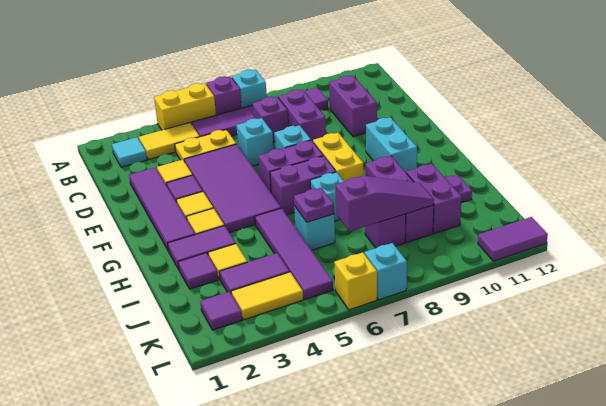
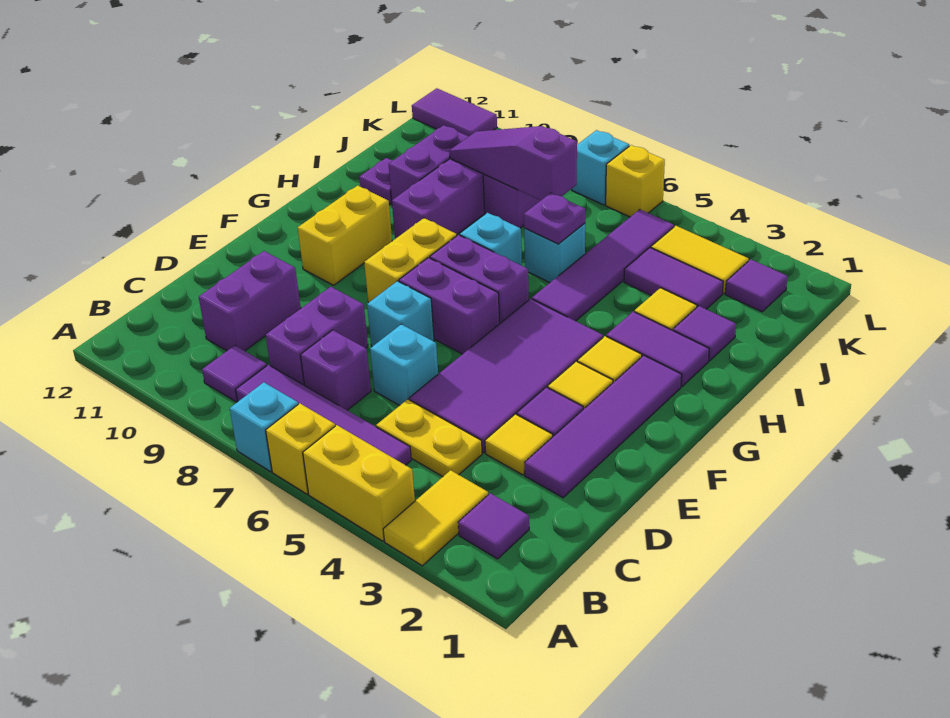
purple brick A6 level 1 -> yellow brick A6 level 1
cyan tile B2 level 1 -> purple tile B2 level 1
yellow tile B3:B4 level 1 -> yellow tile A3:B3 level 1
cyan brick F10:G10 level 1 -> yellow brick F10:G10 level 1

